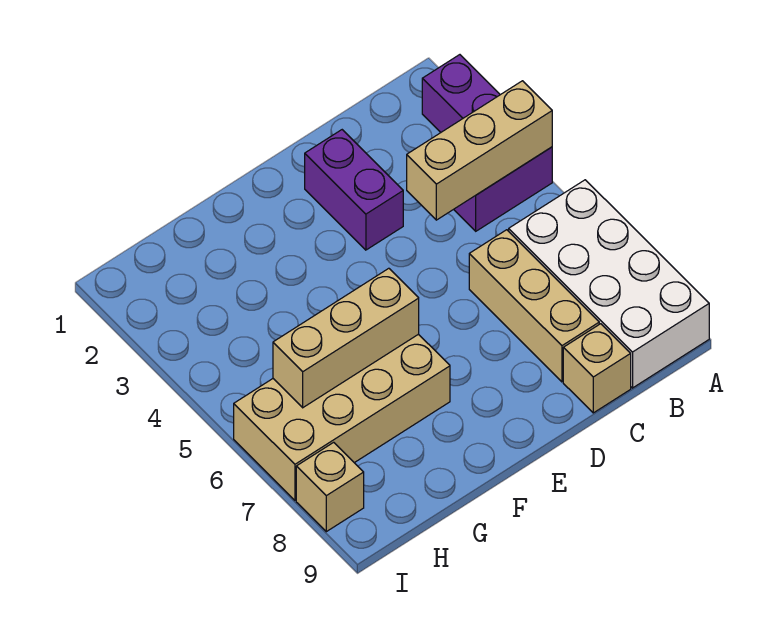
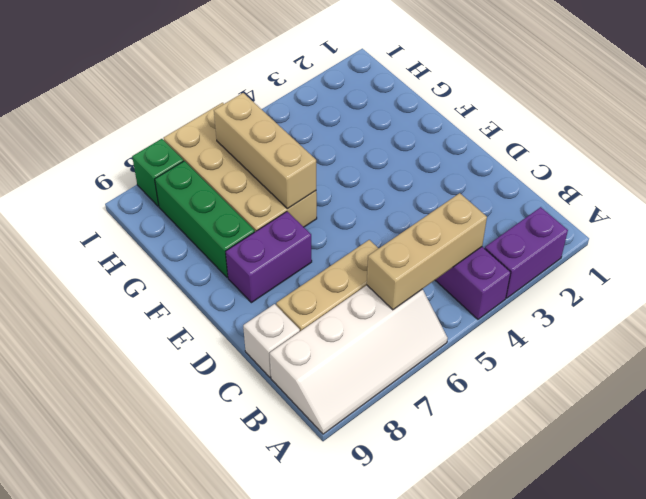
tan brick A4:C4 level 2 -> tan brick B4:B6 level 2
white brick A6:B9 level 1 -> white slope A6:B9 level 1 top B
tan brick C9 level 1 -> white brick C9 level 1
purple brick D2:D3 level 1 -> purple brick E7:E8 level 1
none -> green brick F8:H8 level 1
tan brick I8 level 1 -> green brick I8 level 1

